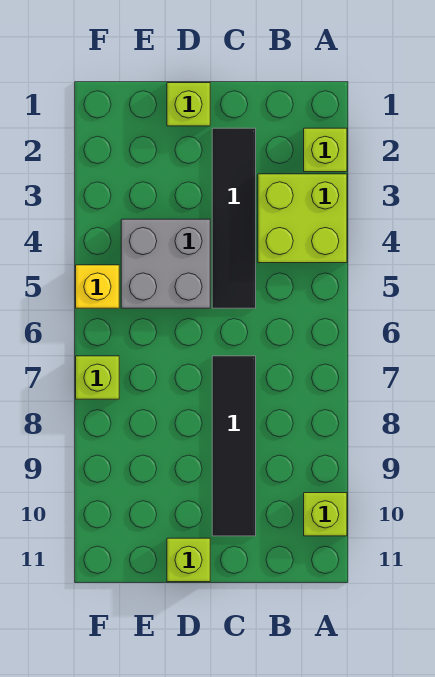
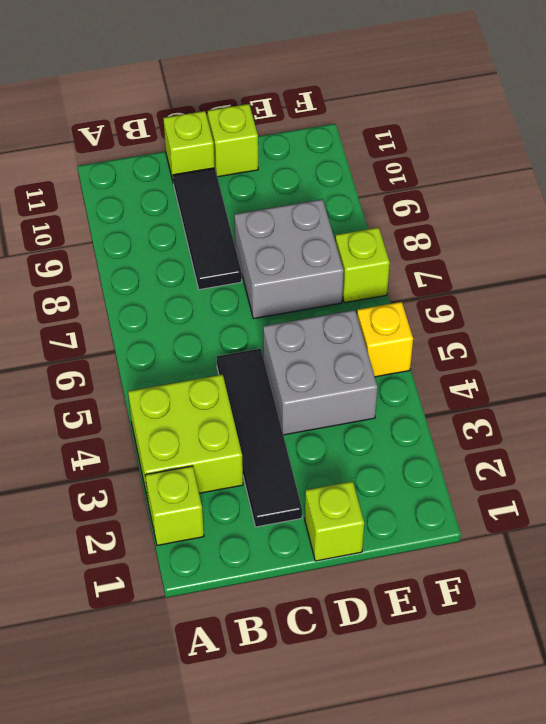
lime brick A10 level 1 -> lime brick C11 level 1
black tile C7:C10 level 1 -> black tile C8:C10 level 1
none -> grey brick D7:E8 level 1

